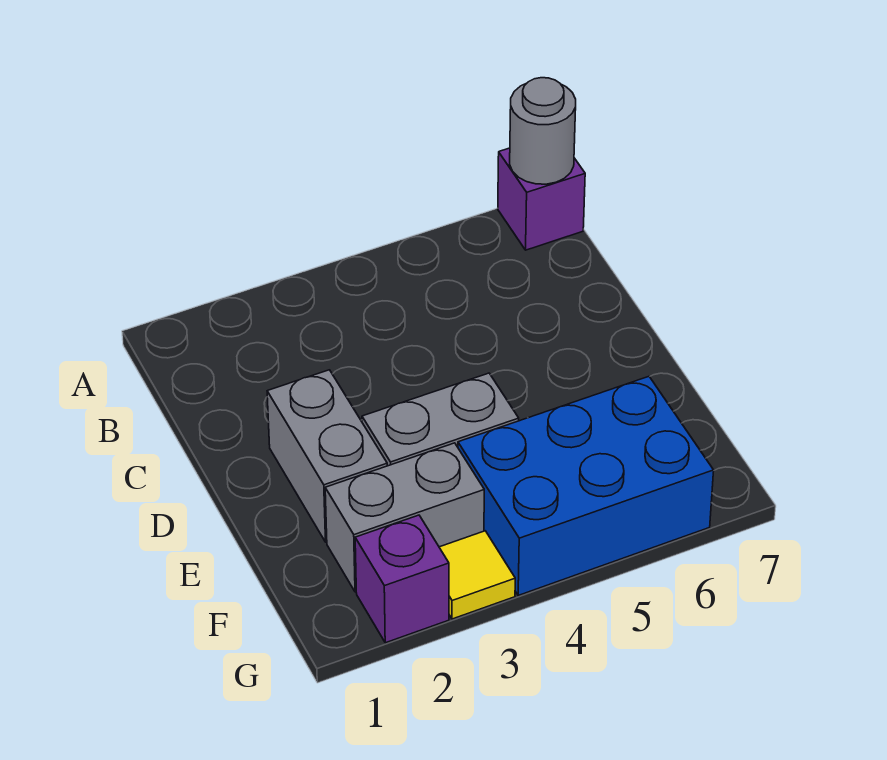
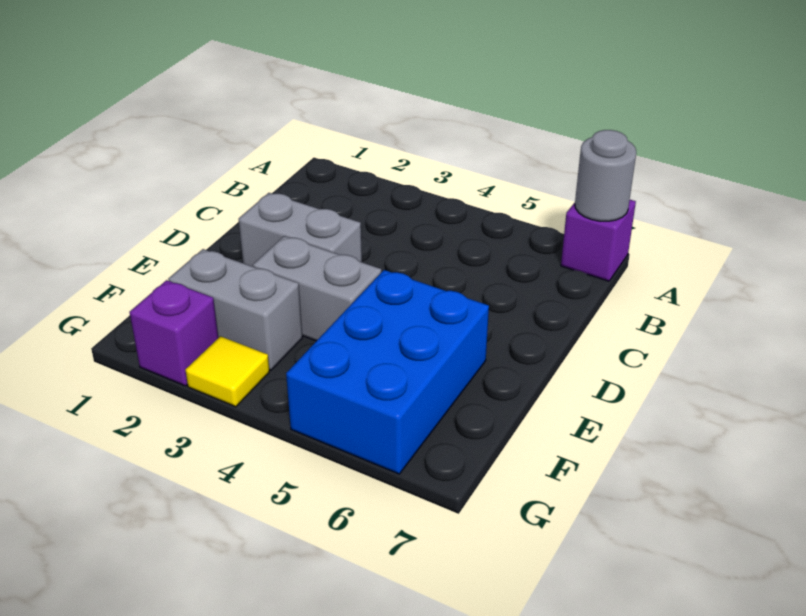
grey brick D2:E2 level 1 -> grey brick D2:D3 level 1
blue brick F4:G6 level 1 -> blue brick E5:G6 level 1

